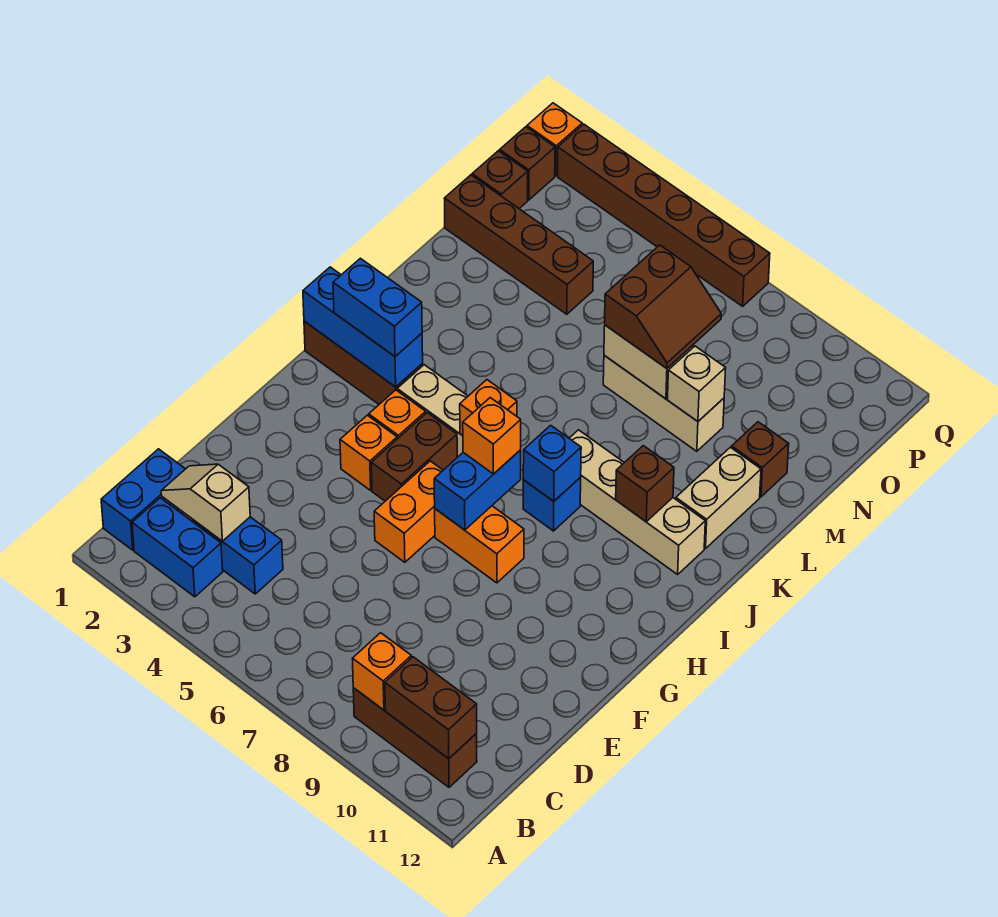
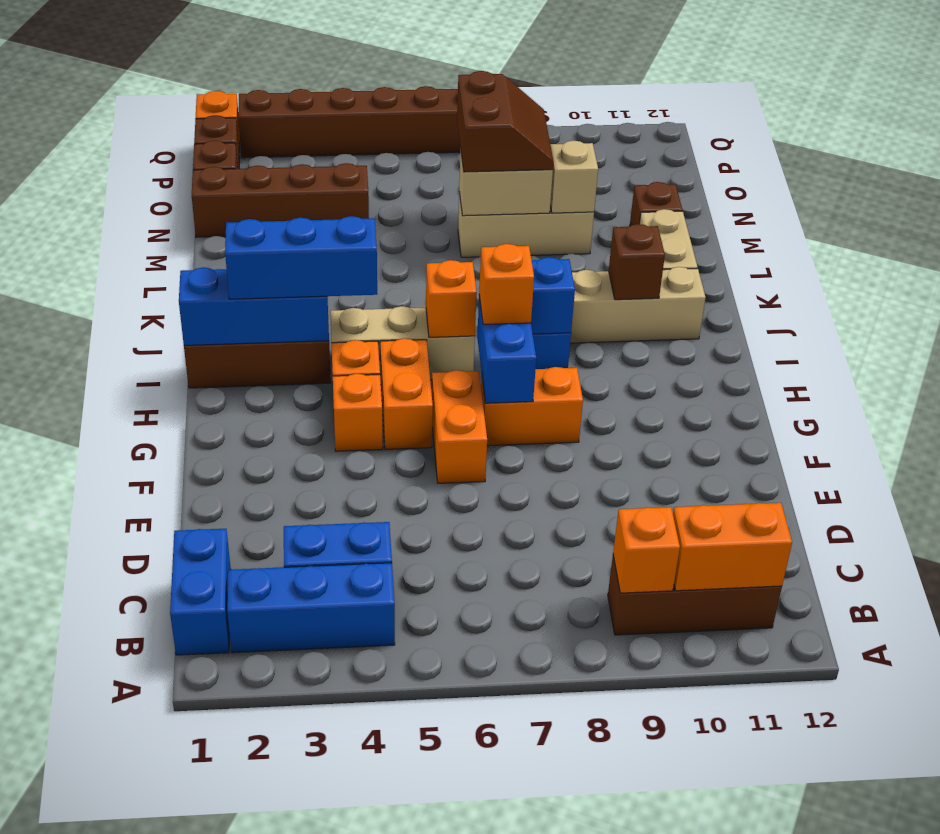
blue brick B2:B3 level 1 -> blue brick B2:B4 level 1
brown brick B10:B11 level 2 -> orange brick B10:B11 level 2
tan slope C2:C3 level 2 top 3 -> none
brown brick G5:H5 level 1 -> orange brick G5:H5 level 1
blue brick I2:I3 level 3 -> blue brick I2:I4 level 3

